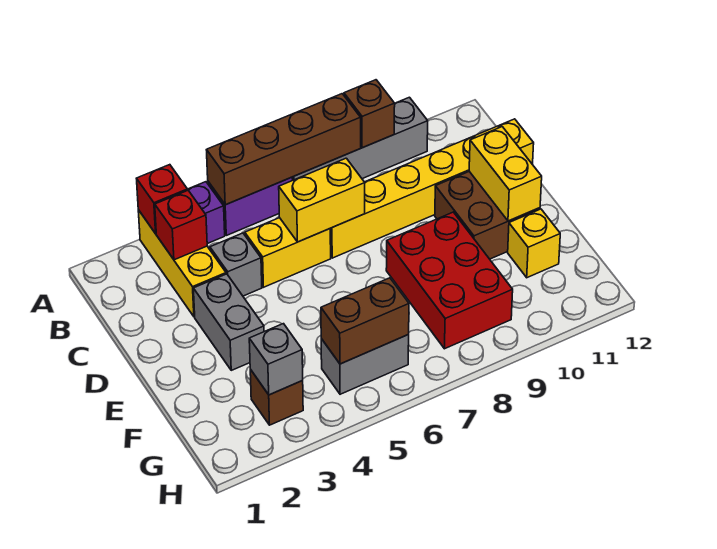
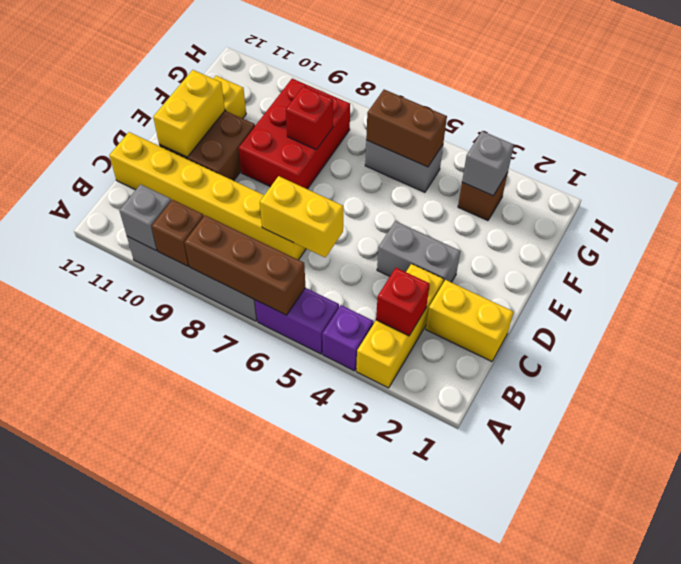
red brick A3 level 2 -> red brick F8 level 2
brown brick A5:A8 level 2 -> brown brick A6:A8 level 2
grey brick C4 level 1 -> grey brick A10 level 2
yellow brick C5:C6 level 1 -> yellow brick C1:C2 level 1
grey brick D3:E3 level 1 -> grey brick D3:D4 level 1

